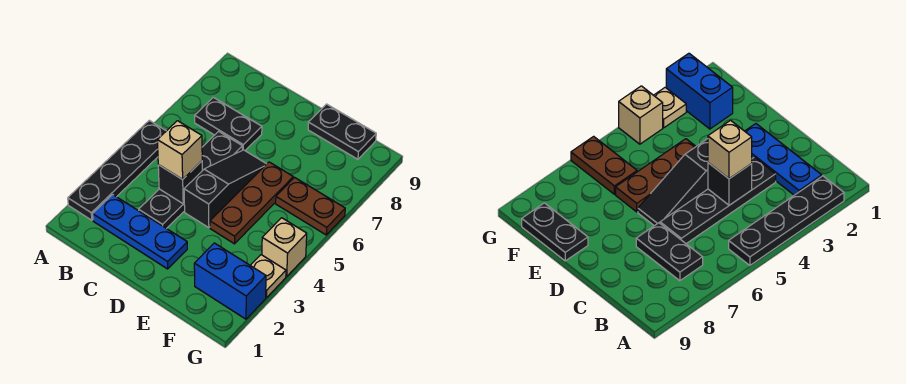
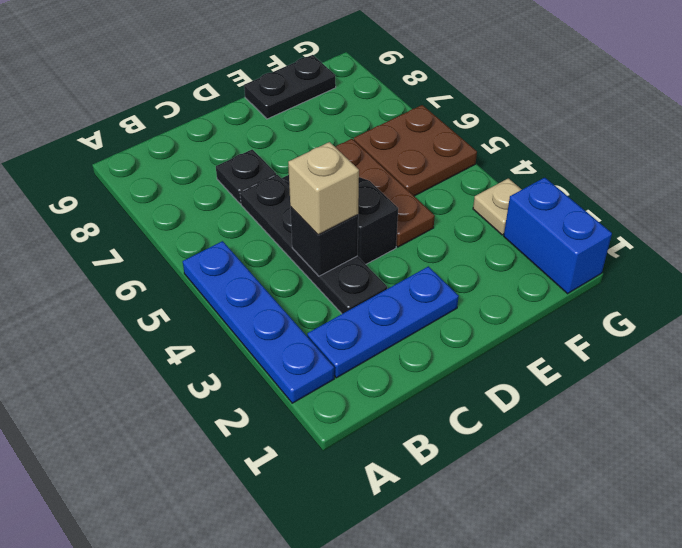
black plate A2:A5 level 1 -> blue plate A2:A5 level 1
black plate B7:C7 level 1 -> black plate C7 level 1
blue brick F2:G2 level 1 -> blue brick G1:G2 level 1
brown plate F6:G6 level 1 -> brown plate F5:G6 level 1
tan brick G4 level 1 -> none

